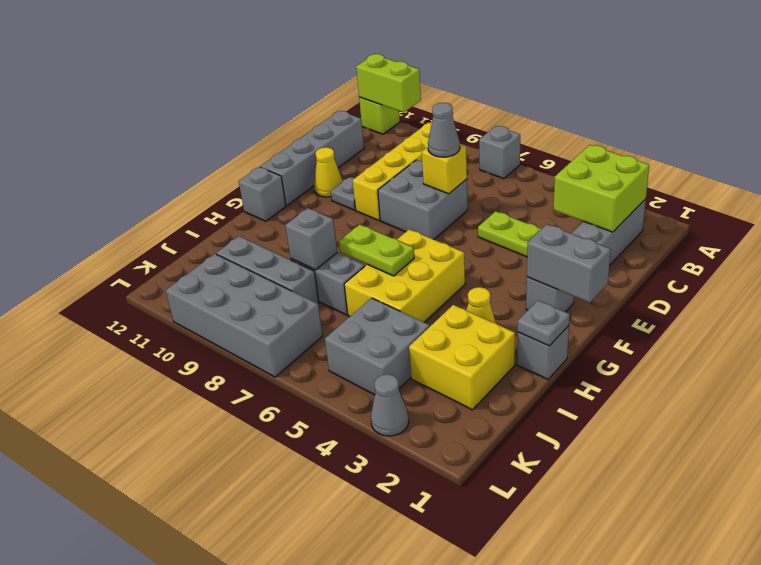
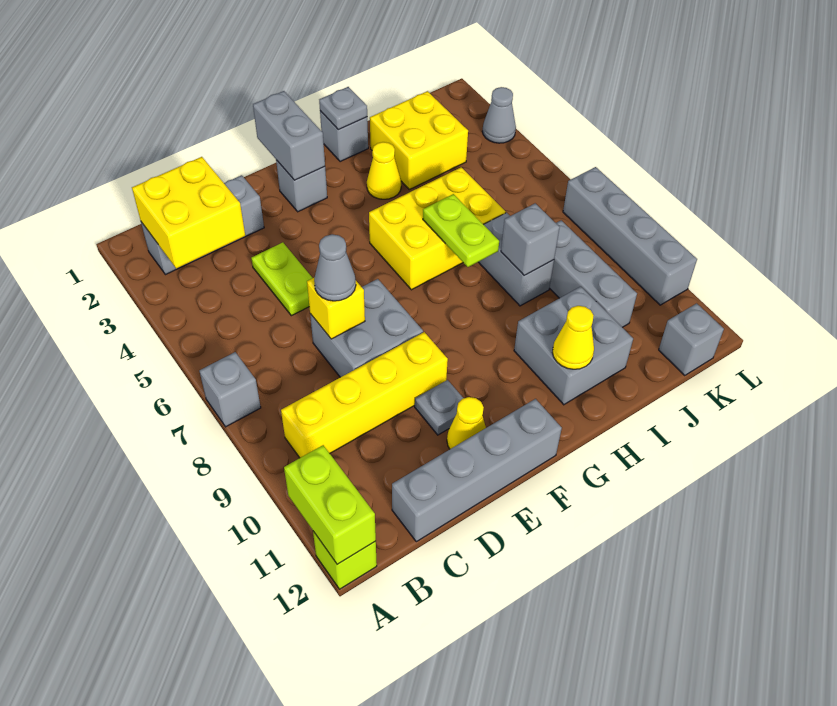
lime brick B2:C3 level 2 -> yellow brick B2:C3 level 2
grey brick G12 level 1 -> grey brick K12 level 1
none -> yellow cone H11 level 2
grey brick J4:K5 level 1 -> grey brick H10:I11 level 1
grey brick K7:L10 level 1 -> grey brick L7:L10 level 1

